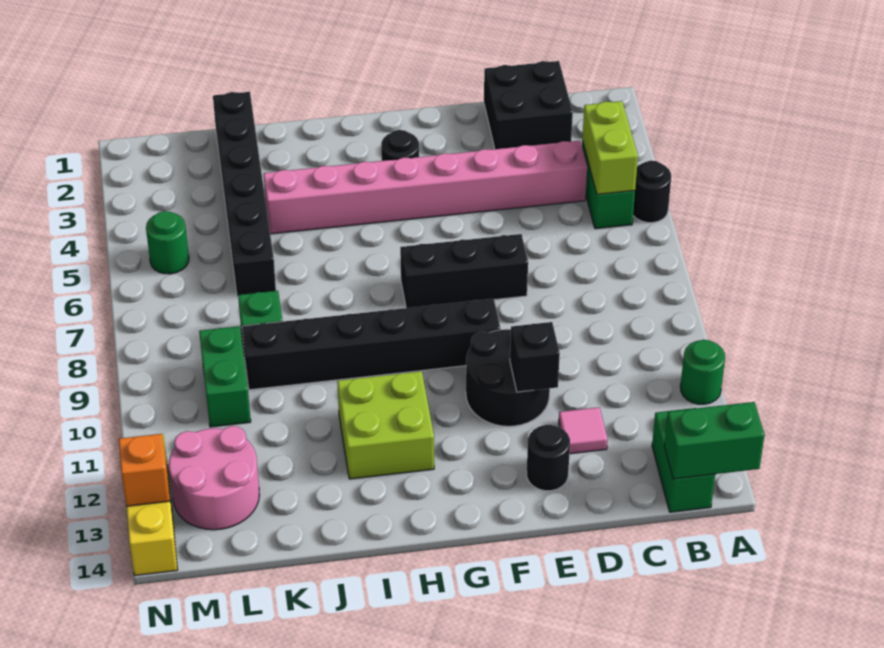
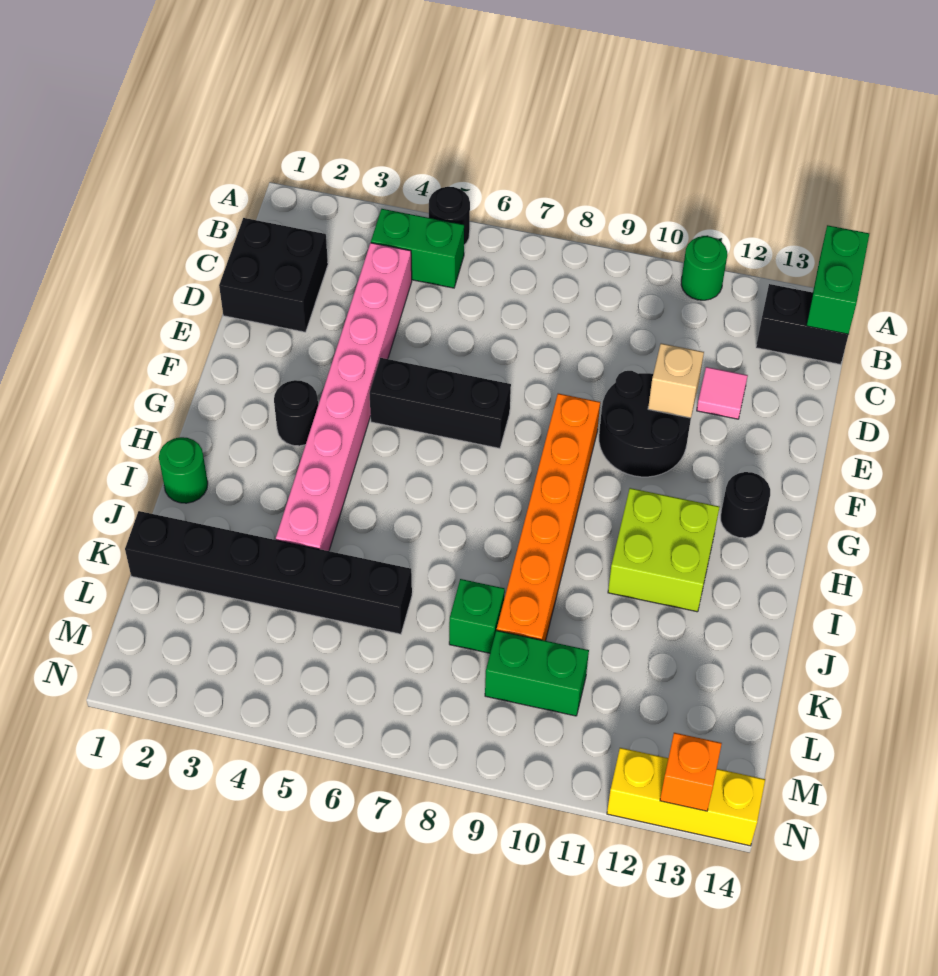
lime brick B4:B5 level 2 -> none
green brick B13:B14 level 1 -> black brick B13:B14 level 1
black brick E7:G7 level 1 -> black brick F5:F7 level 1
black brick E11 level 2 -> tan brick E11 level 2
black round brick E13 level 1 -> black round brick G13 level 1
black brick F9:K9 level 1 -> orange brick F9:K9 level 1
pink round brick L12:M13 level 1 -> none
green round brick M5 level 1 -> green round brick I1 level 1

